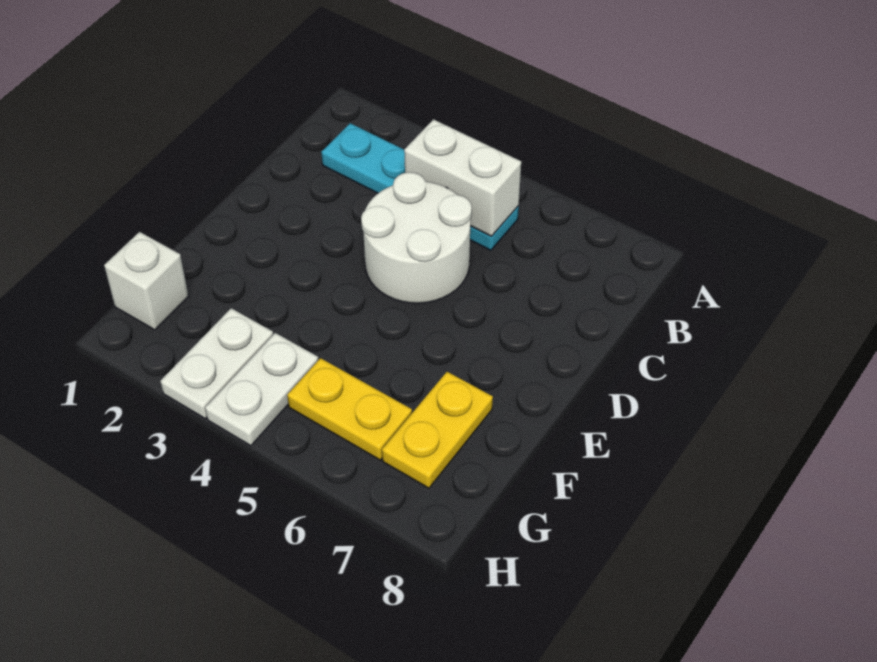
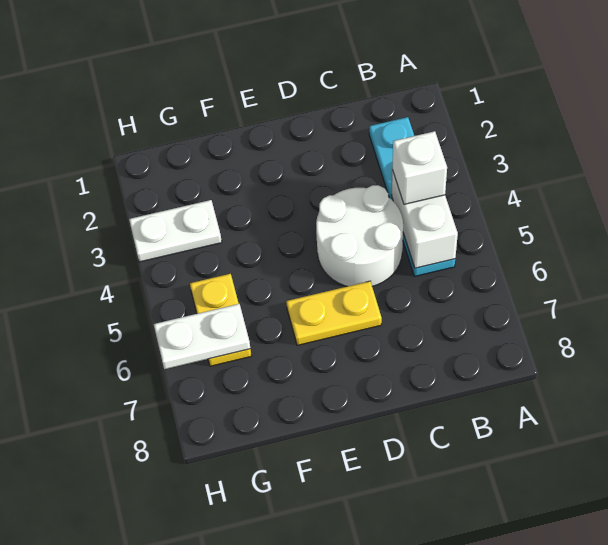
yellow plate F7:G7 level 1 -> yellow plate D6:E6 level 1
white brick G1 level 1 -> white brick B4 level 3
white plate G4:H4 level 1 -> white plate G6:H6 level 2

